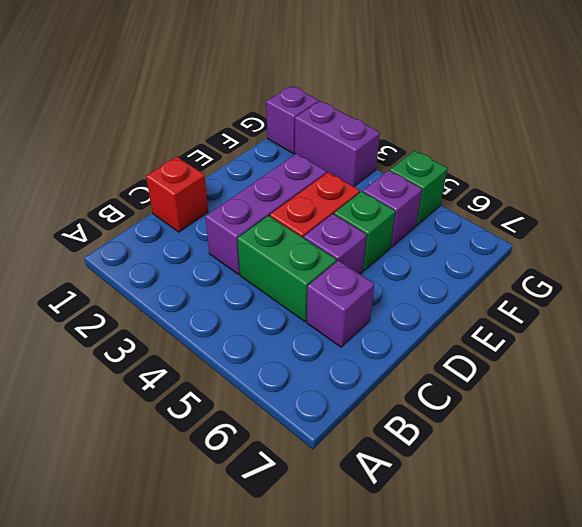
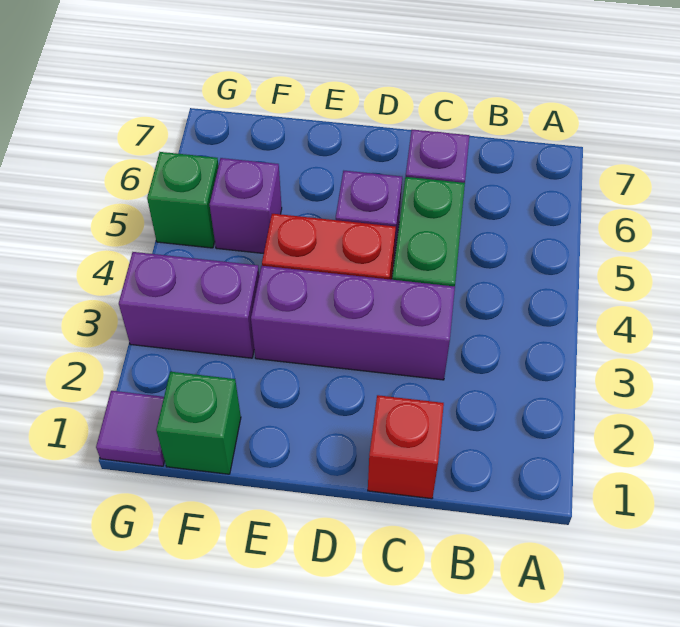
green brick E5 level 1 -> green brick F1 level 1
purple brick G1 level 1 -> purple tile G1 level 1
purple brick G2:G3 level 1 -> purple brick F3:G3 level 1

